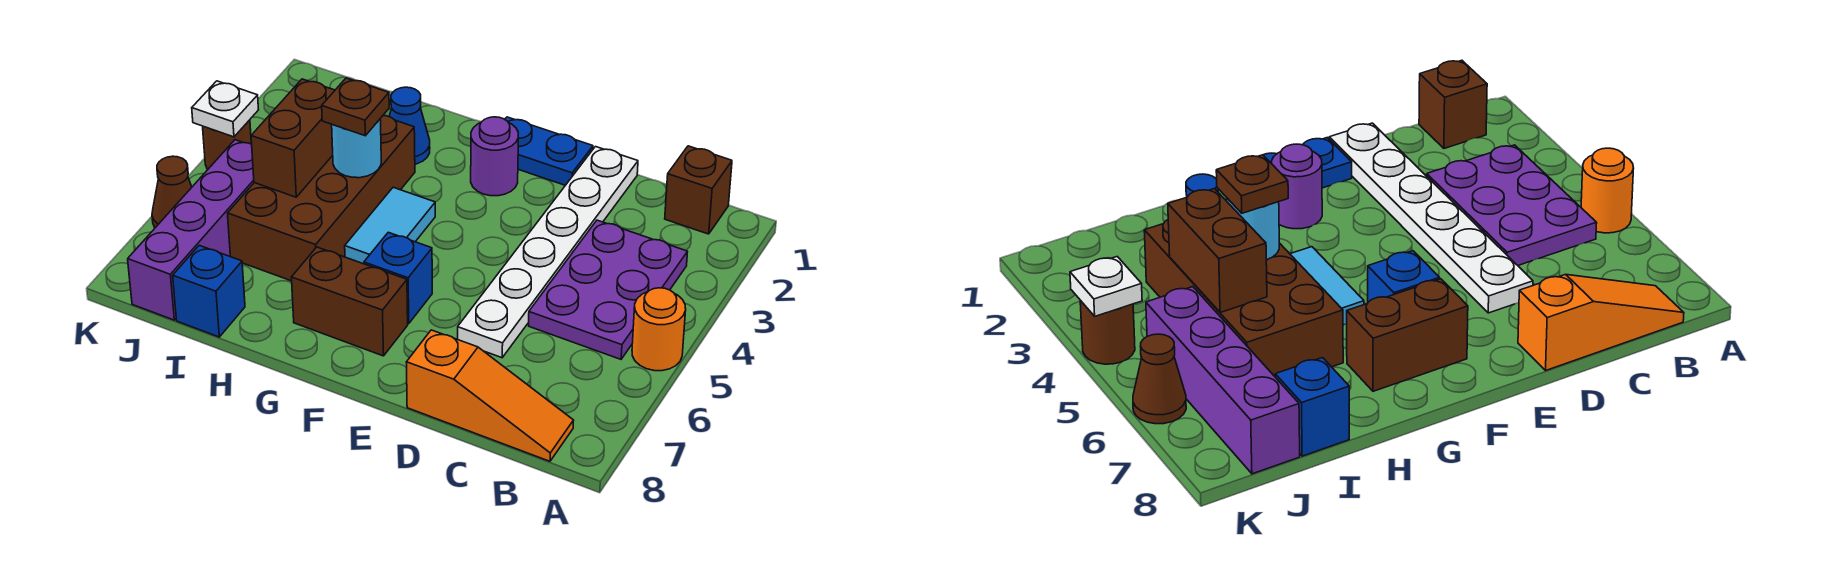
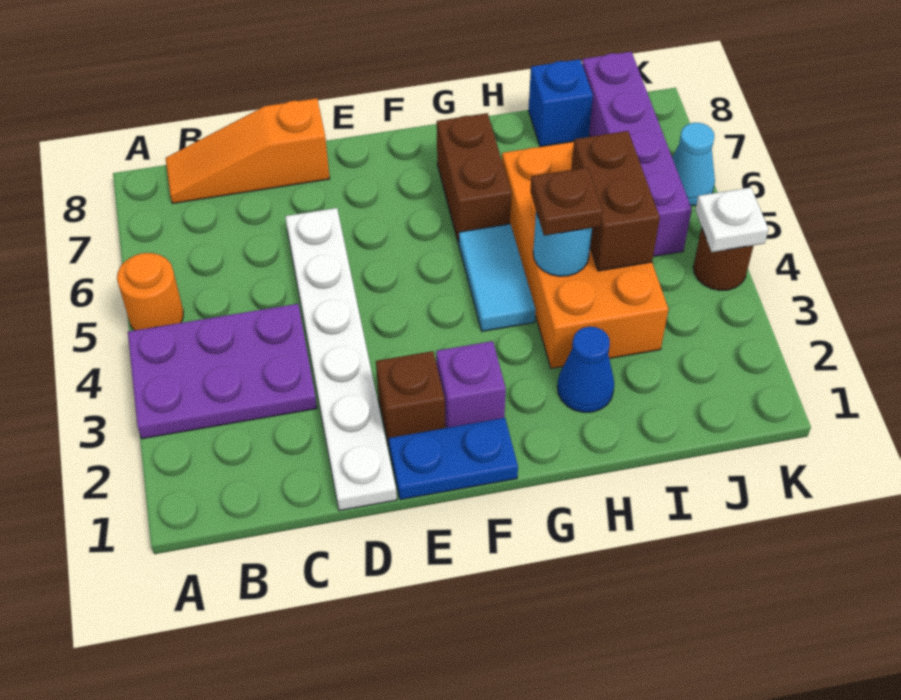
brown brick B1 level 1 -> brown brick E2 level 1
purple plate B3:C5 level 1 -> purple plate A3:C4 level 1
purple round brick F2 level 1 -> purple brick F2 level 1
blue brick F6 level 1 -> none
brown brick F7:G7 level 1 -> brown brick G6:G7 level 1
brown brick H3:I6 level 1 -> orange brick H3:I6 level 1
brown cone K6 level 1 -> cyan cone K6 level 1

